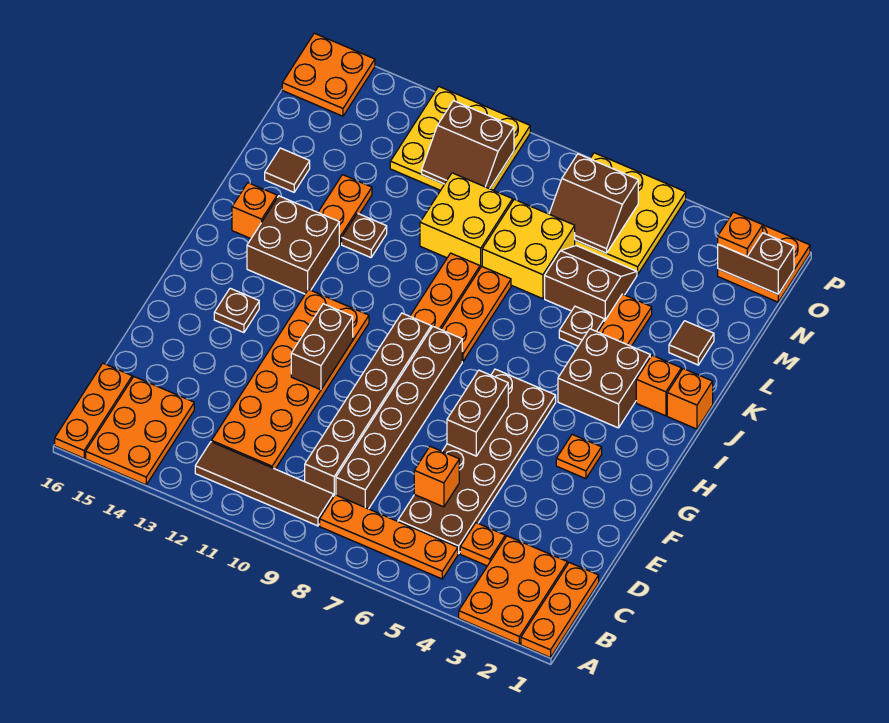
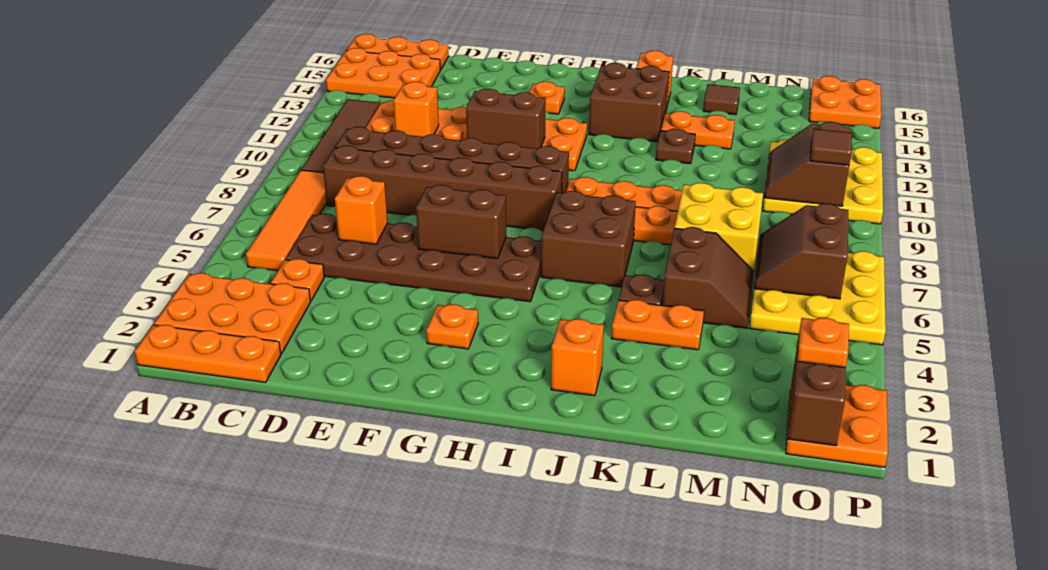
orange plate B5:B8 level 1 -> orange tile B5:B8 level 1
brown plate G14 level 1 -> orange plate G14 level 1
brown brick I3:J4 level 1 -> brown brick I6:J7 level 1
orange brick J1 level 1 -> orange brick D11 level 2
brown tile L2 level 1 -> brown tile O10 level 3
yellow brick L9:M10 level 1 -> none

